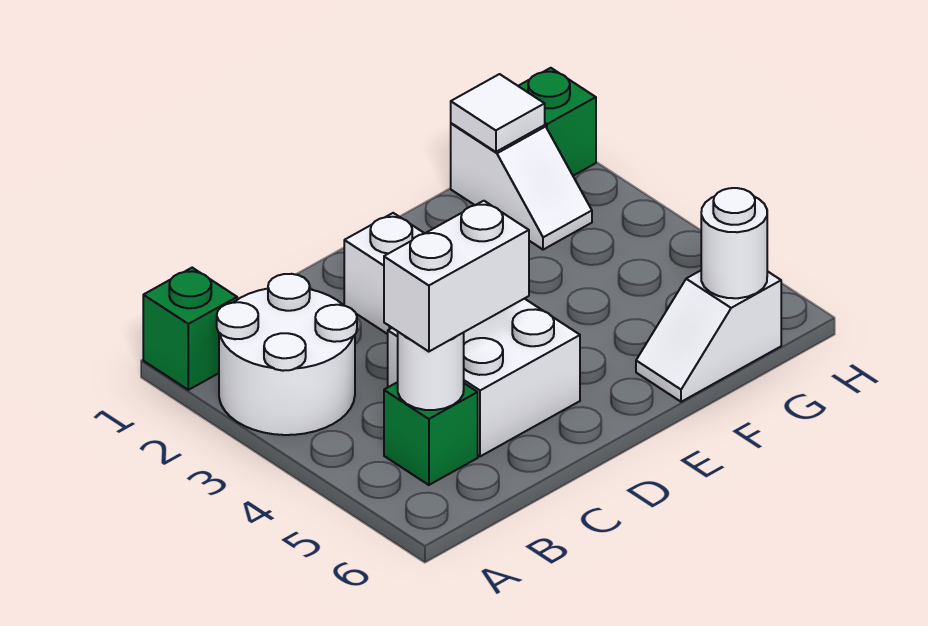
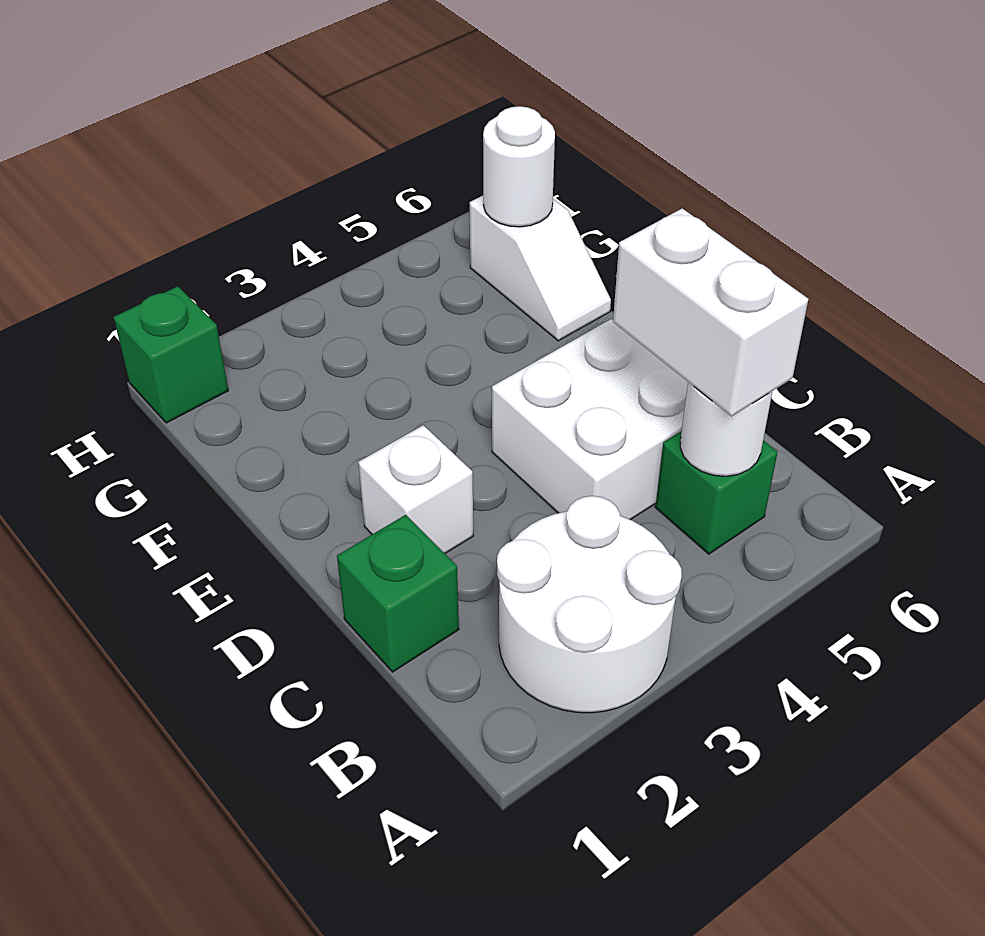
green brick A1 level 1 -> green brick C1 level 1
white slope G1:G2 level 1 top 1 -> none
white tile G1 level 2 -> none

